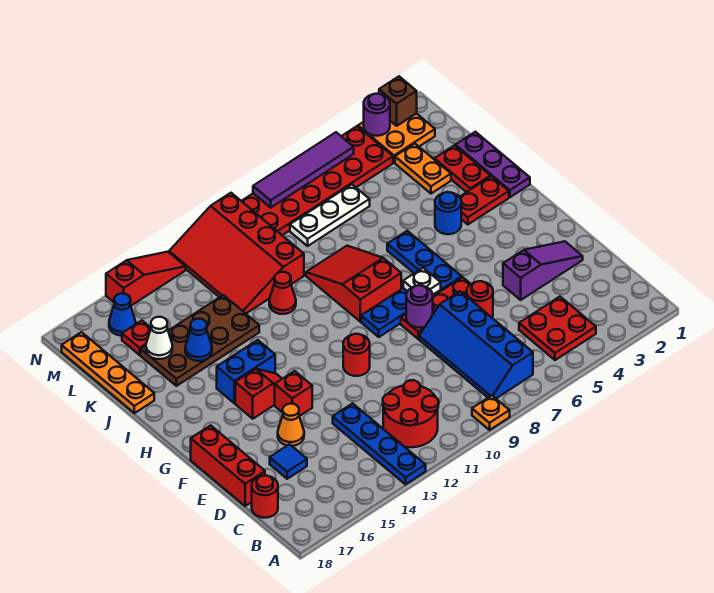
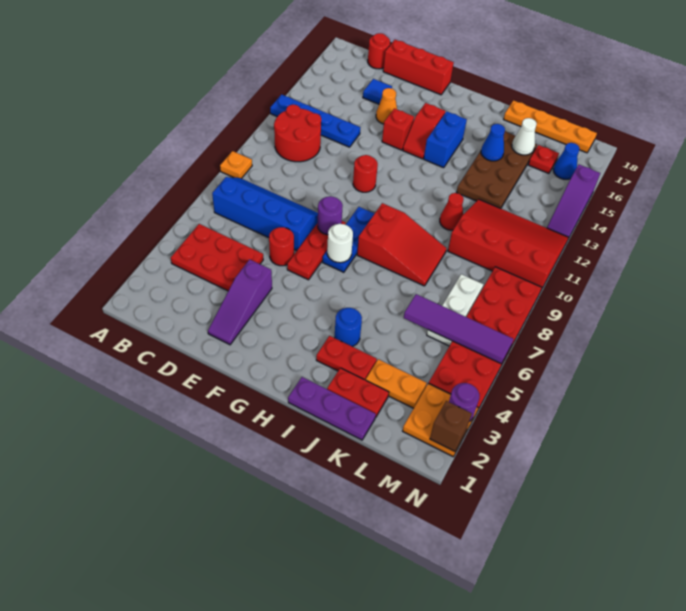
red plate B4:C5 level 1 -> red plate B4:D5 level 1
blue plate G6:I6 level 1 -> none
white plate G7 level 2 -> white round brick G7 level 2
red plate I2:I3 level 1 -> red plate I3:J3 level 1
purple tile N5:N8 level 2 -> purple tile K6:N6 level 2
red slope N13:N15 level 1 top 15 -> purple slope N13:N15 level 1 top 15

